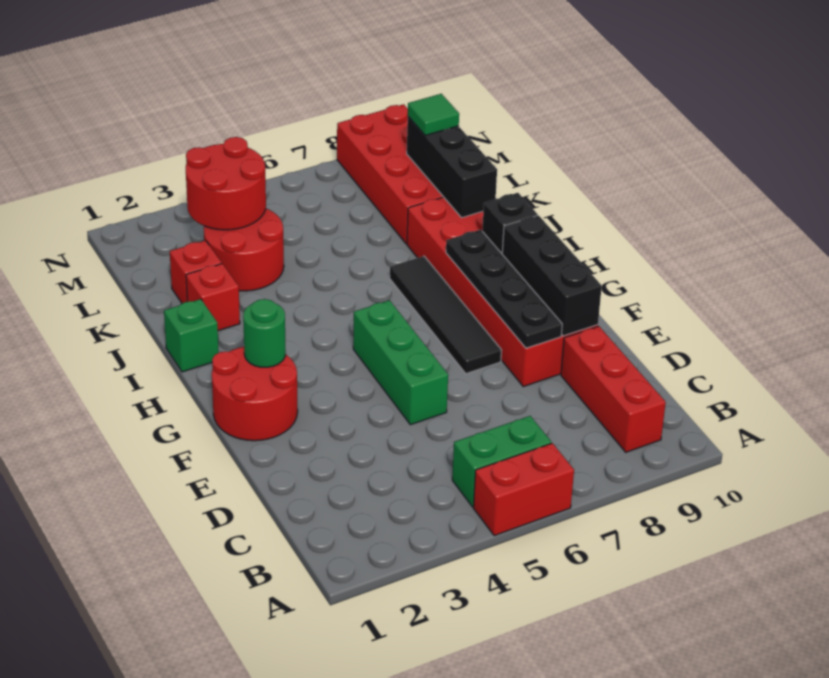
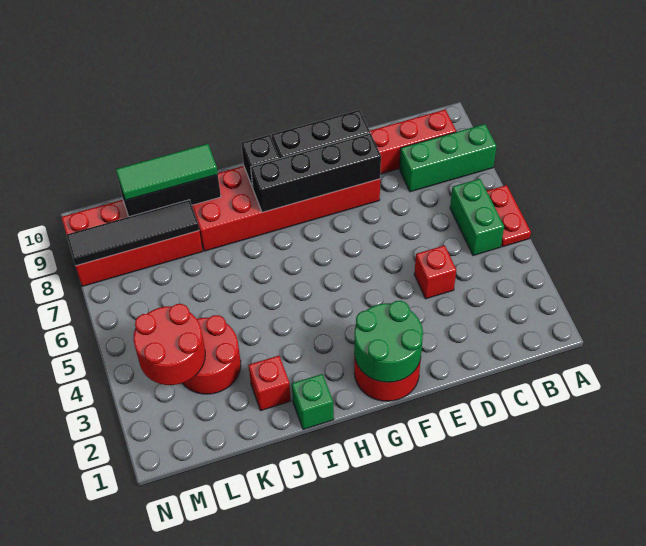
red brick A5:A6 level 1 -> red plate A5:A6 level 1
green brick E5:G5 level 1 -> green brick A8:C8 level 1
black plate E8:H8 level 2 -> black brick E8:H8 level 2
black tile F7:I7 level 1 -> black tile K8:N8 level 2
green round brick G2 level 2 -> green round brick F1:G2 level 2
red brick K2 level 1 -> red brick D4 level 1
green tile L9 level 3 -> green tile J9:L9 level 3

